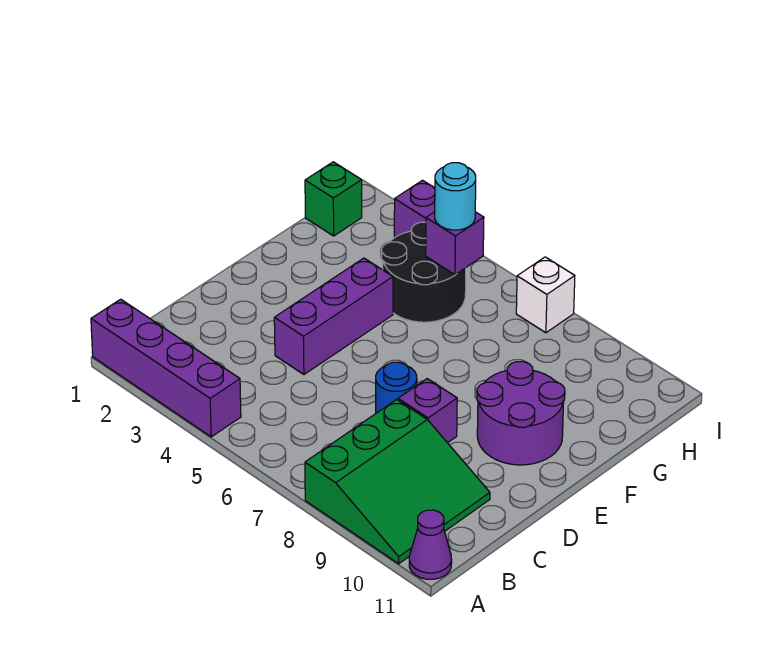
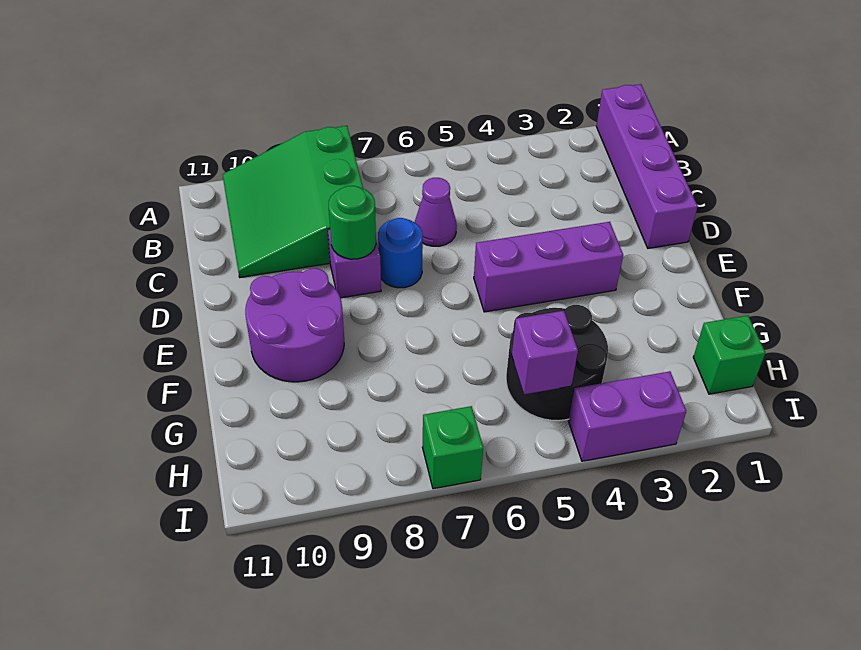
purple brick A1:A4 level 1 -> purple brick A1:D1 level 1
purple cone A11 level 1 -> purple cone C6 level 1
purple brick D4:F4 level 1 -> purple brick E3:E5 level 1
none -> green round brick D8 level 2
cyan round brick H5 level 3 -> none
white brick I7 level 1 -> green brick I7 level 1

